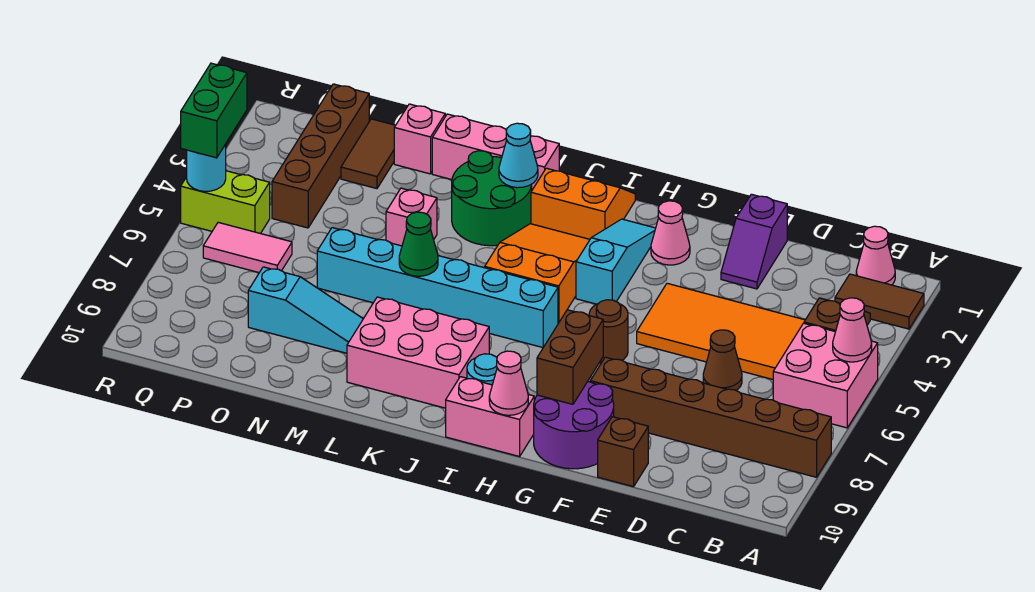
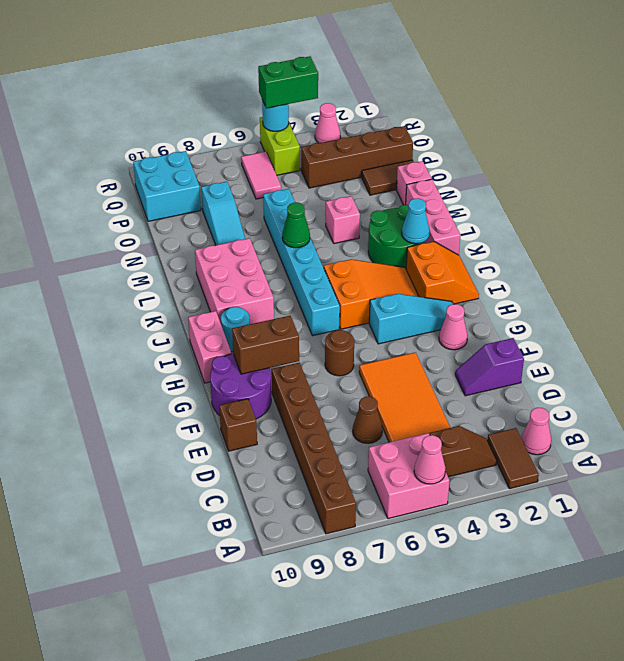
pink cone H10 level 2 -> pink cone R3 level 1
none -> cyan brick P9:Q10 level 1

